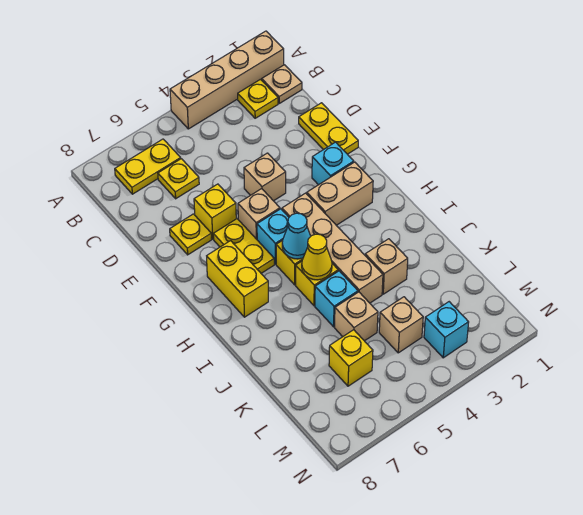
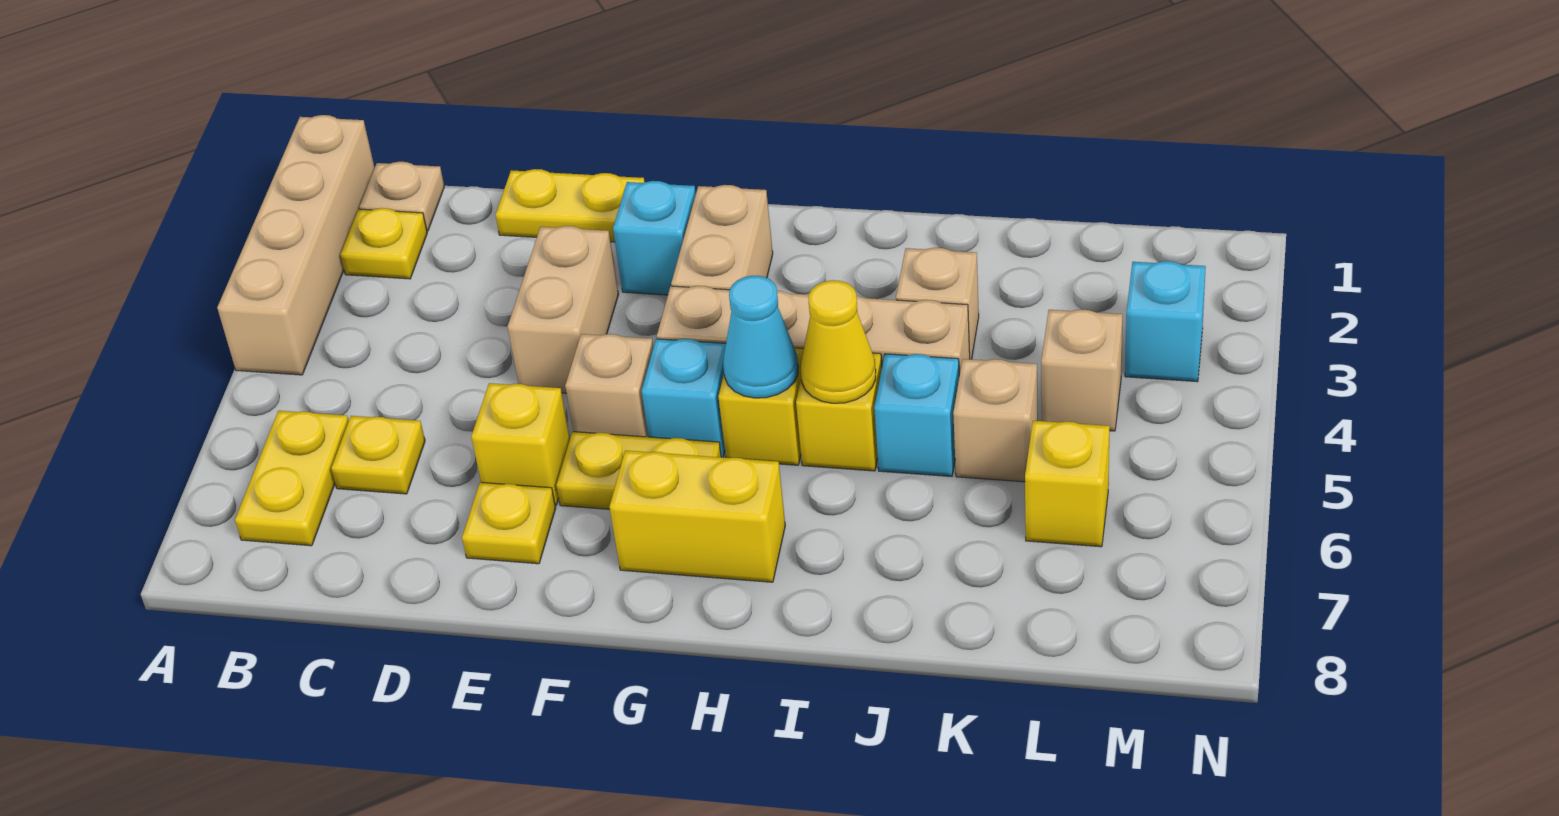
tan brick E4 level 1 -> tan brick E3:E4 level 1

